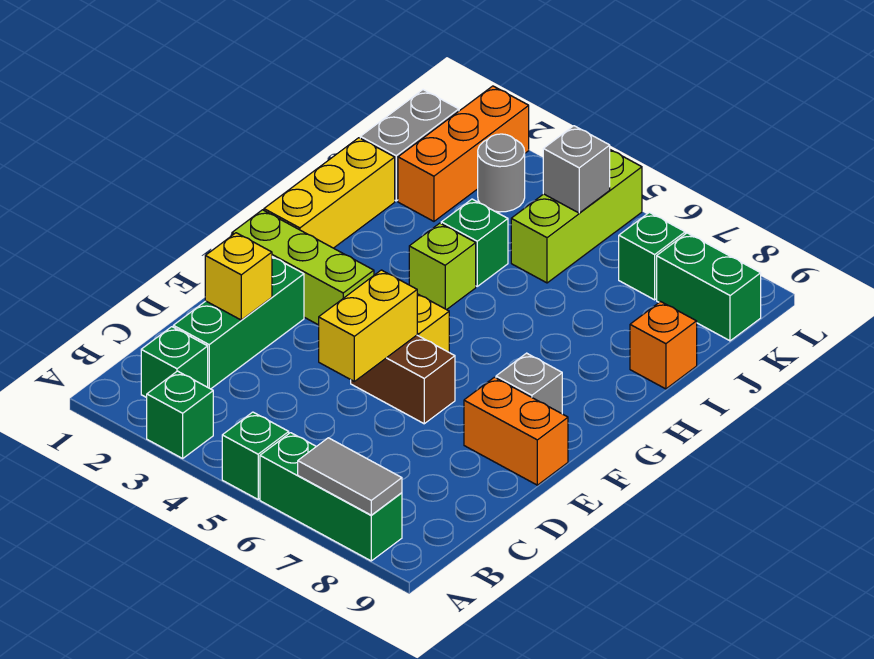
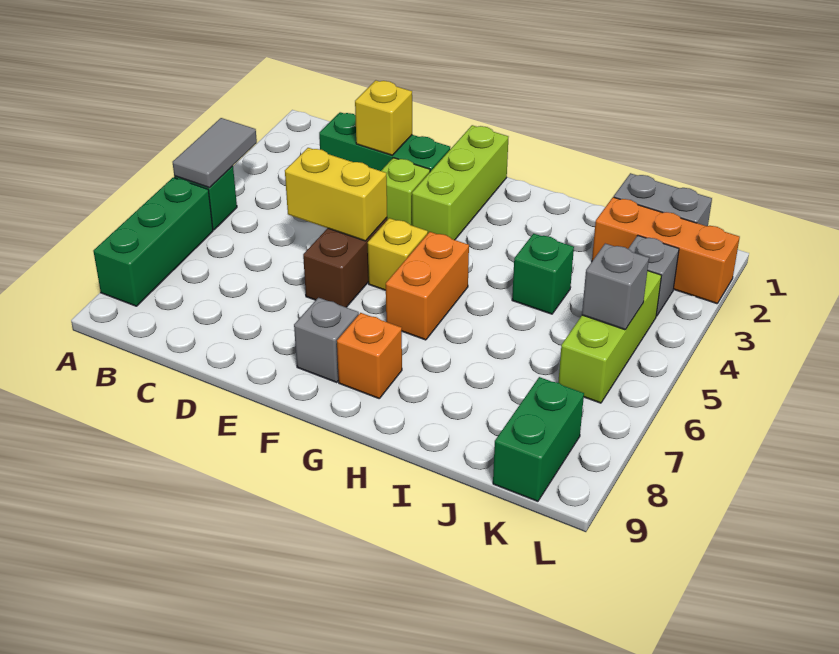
green brick A3 level 1 -> none
grey tile A7:A8 level 2 -> grey tile A4:A5 level 2
green brick B2 level 1 -> none
orange brick E8:E9 level 1 -> orange brick G5:G6 level 1
yellow brick G1:I1 level 1 -> none
lime brick H4 level 1 -> lime brick E3 level 1
orange brick I9 level 1 -> orange brick G8 level 1
lime brick J5:L5 level 1 -> lime brick K4:K6 level 1
grey round brick K3 level 1 -> grey brick K3 level 1
green brick K7 level 1 -> none

